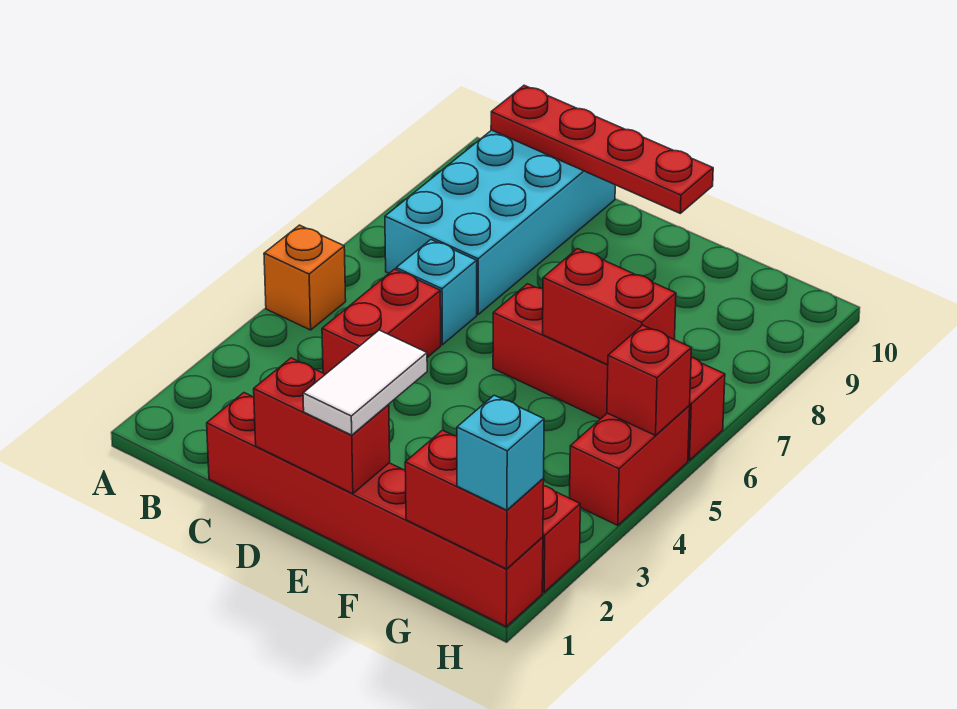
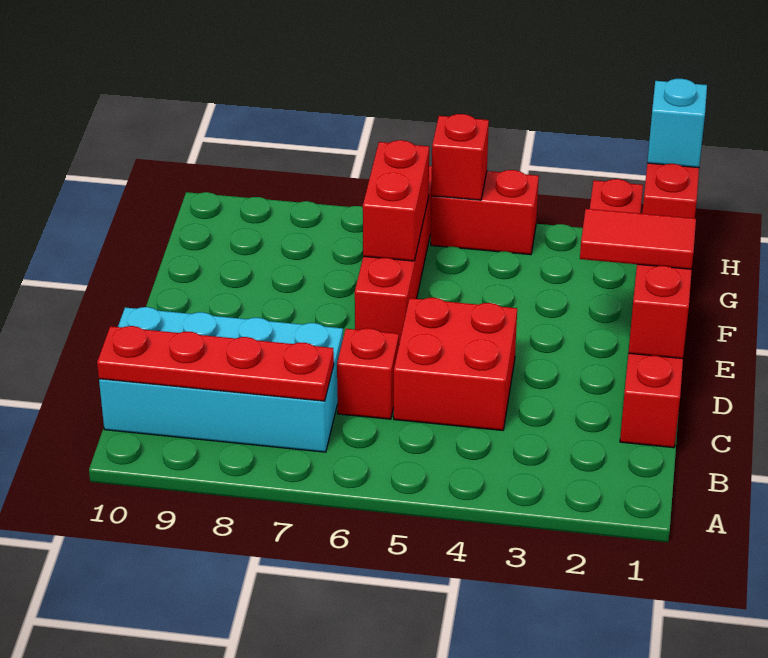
orange brick A5 level 1 -> none
red plate B10:E10 level 2 -> red plate B7:B10 level 2
red brick C4:C5 level 1 -> red brick C4:D5 level 1
cyan brick C6 level 1 -> red brick C6 level 1
white tile E1:E2 level 3 -> red tile E1:E2 level 3

